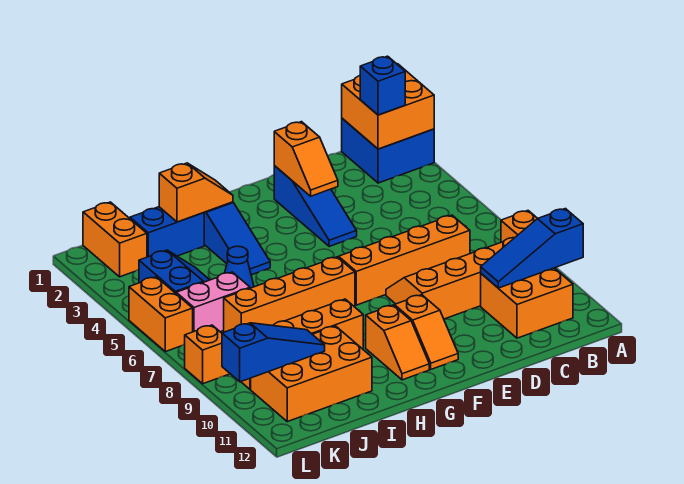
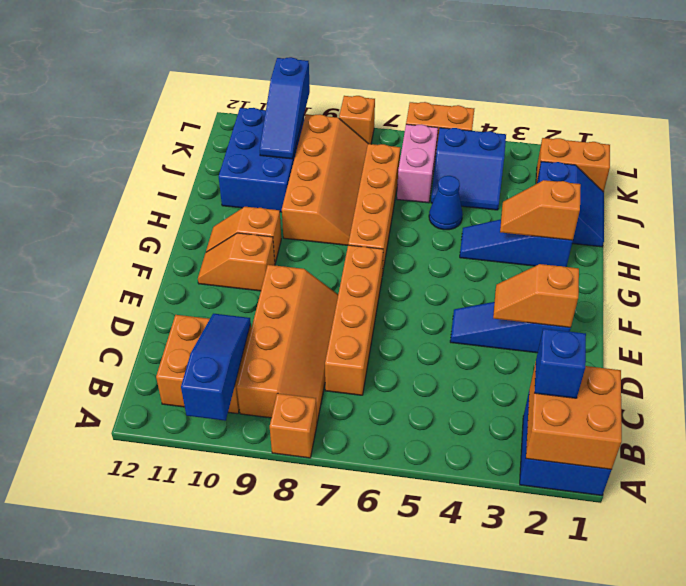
orange slope H2:I2 level 2 top I -> orange slope H2:H3 level 2 top 2
orange brick I10:K11 level 1 -> blue brick I10:K11 level 1

